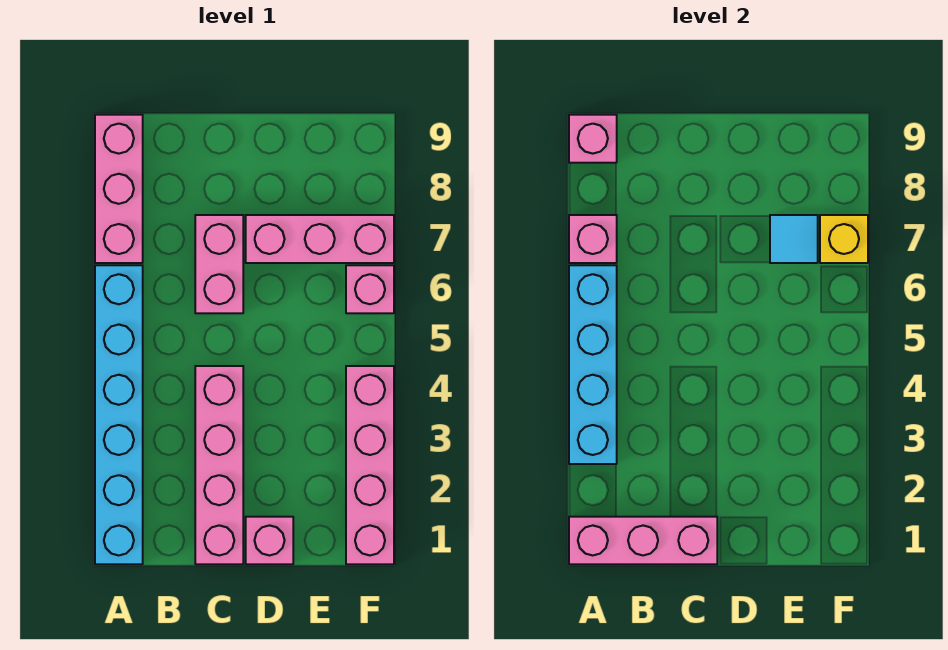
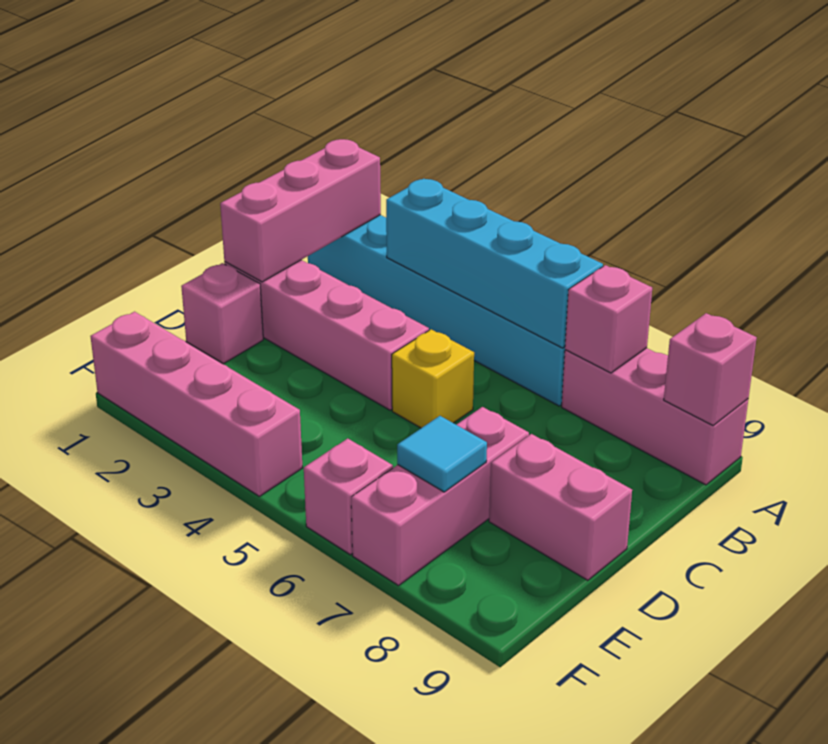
pink brick C6:C7 level 1 -> pink brick D8:D9 level 1
yellow brick F7 level 2 -> yellow brick C5 level 1

